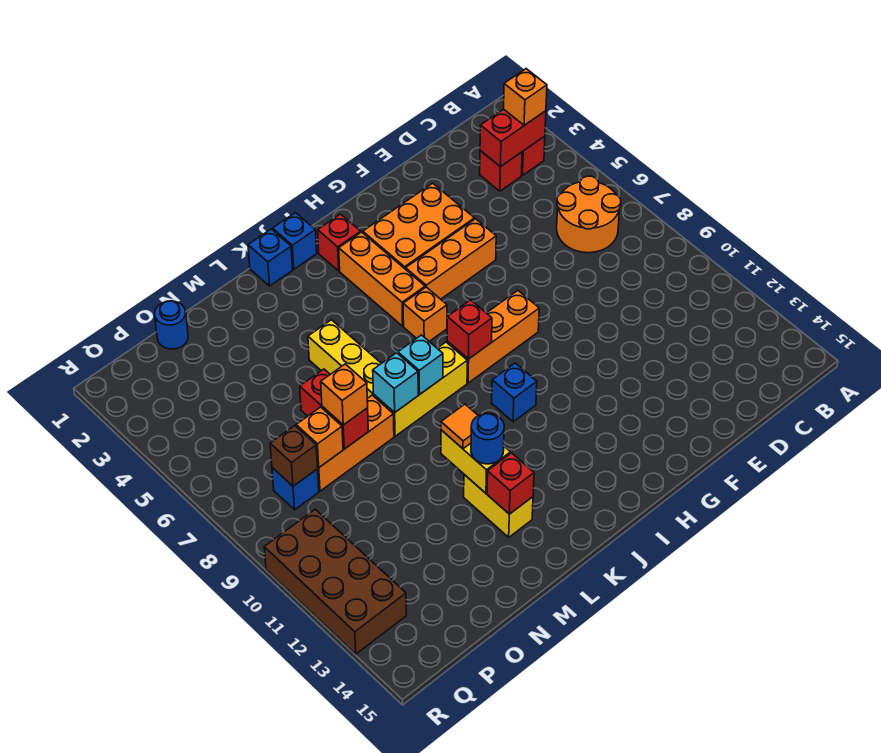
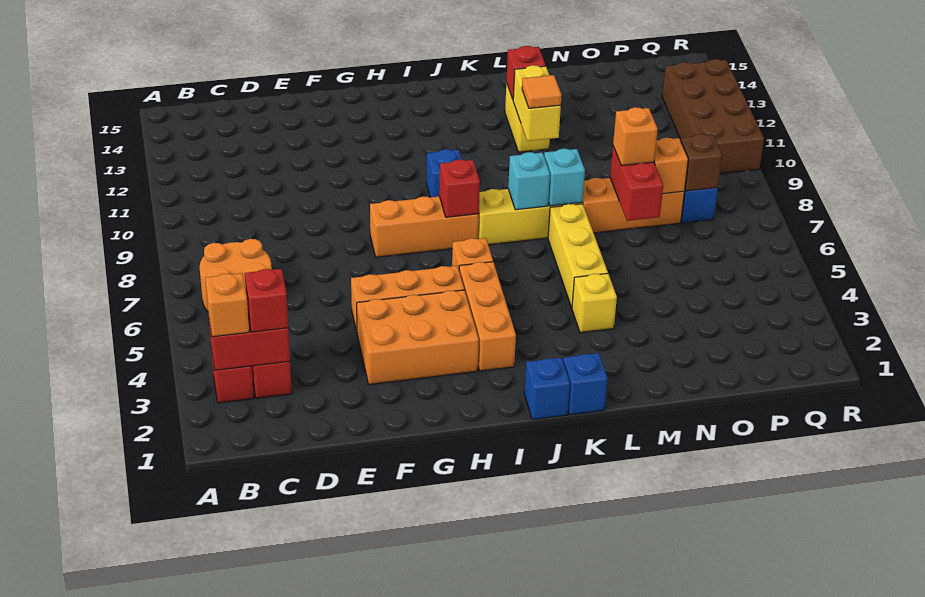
red brick I2 level 1 -> red brick C3 level 3
none -> yellow brick L4 level 1
blue round brick L12 level 3 -> none
blue round brick O1 level 1 -> none

